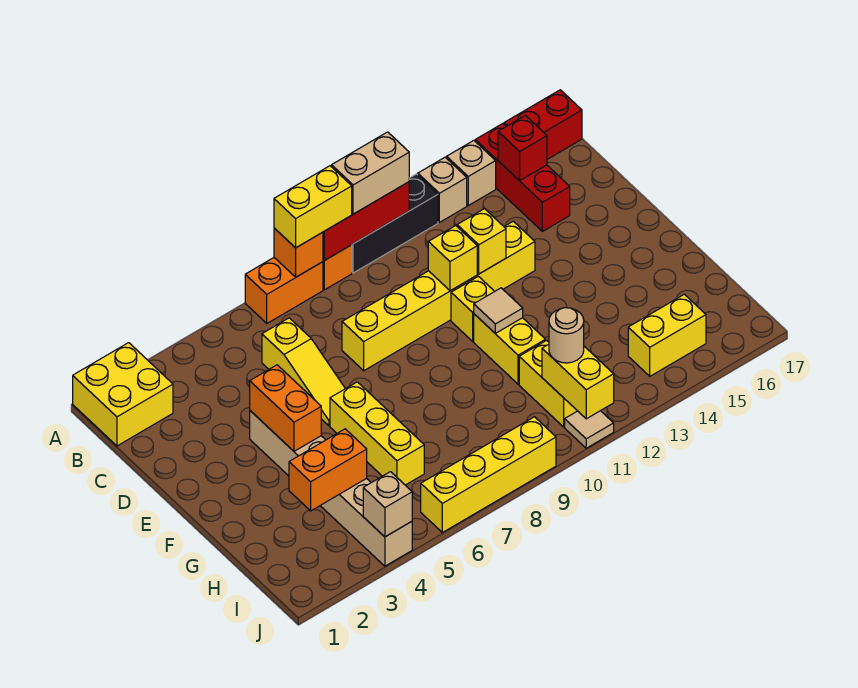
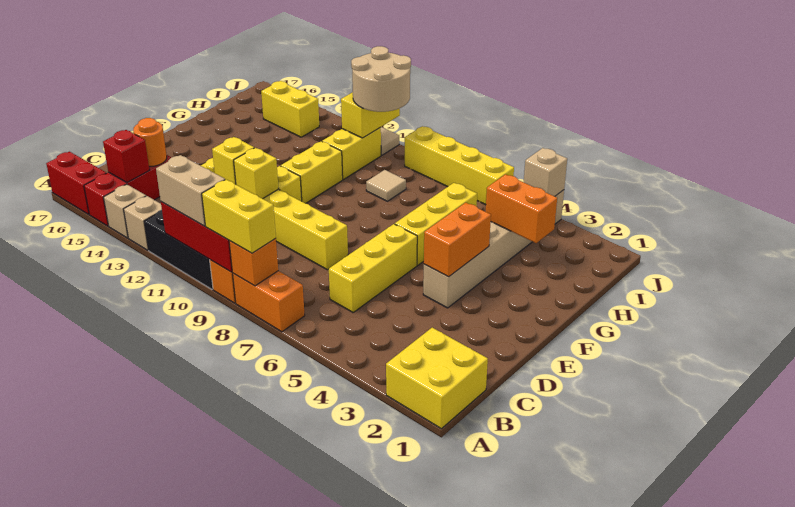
yellow slope C6:E6 level 1 top C -> yellow brick C6:E6 level 1
none -> orange round brick C15 level 2
tan tile F11 level 2 -> tan tile H9 level 1
tan round brick I11 level 3 -> tan round brick I10:J11 level 3

